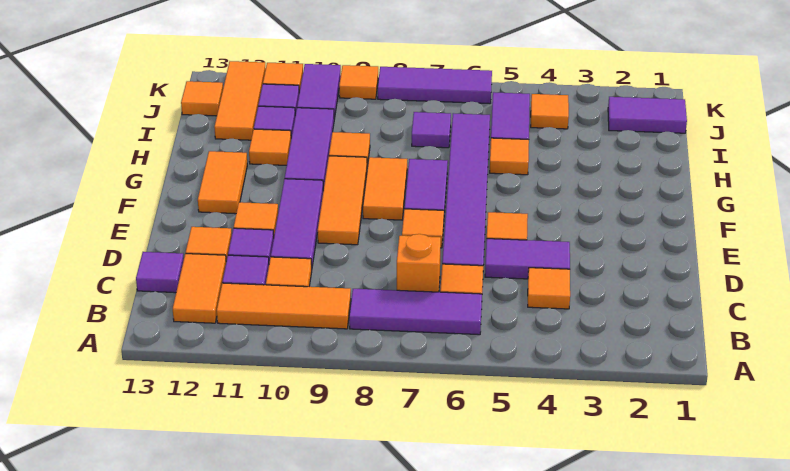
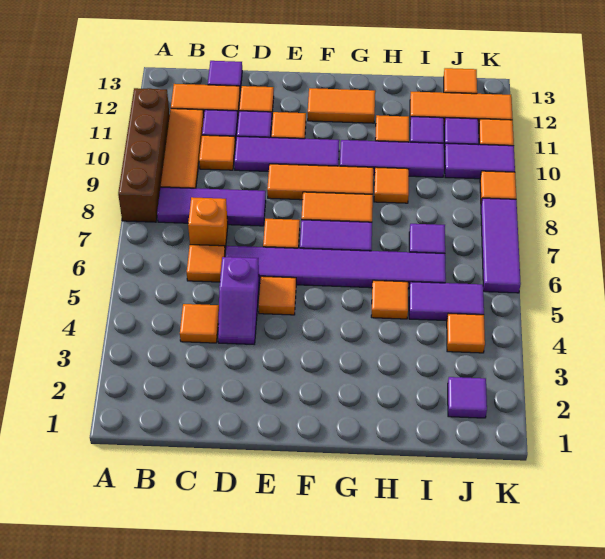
none -> brown brick A8:A11 level 1
purple tile B6:B8 level 1 -> purple tile B8:D8 level 1
purple tile D4:D5 level 1 -> purple slope D4:D5 level 1 top 5
purple tile J1:J2 level 1 -> purple tile J2 level 1

